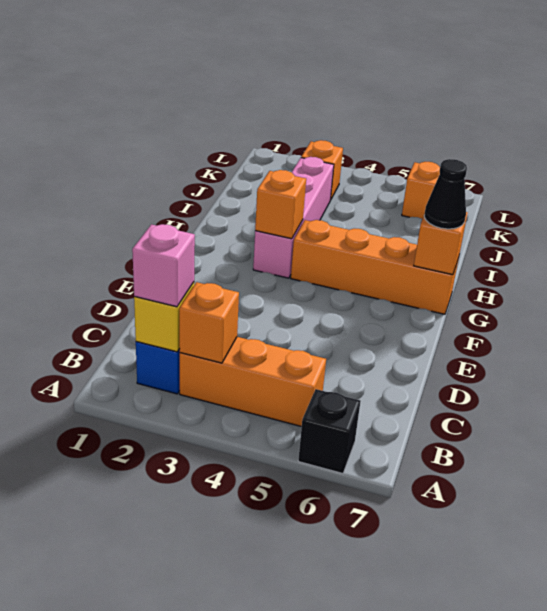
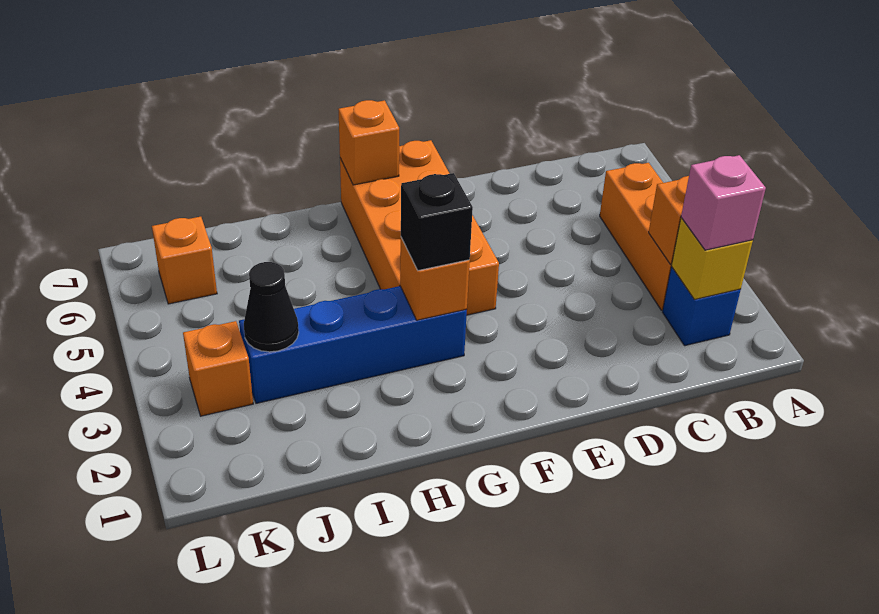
black brick A6 level 1 -> black brick G3 level 3
pink brick G3:J3 level 1 -> blue brick G3:J3 level 1
orange brick G4:G7 level 1 -> orange brick F4:G7 level 1
black cone G7 level 3 -> black cone J3 level 2

